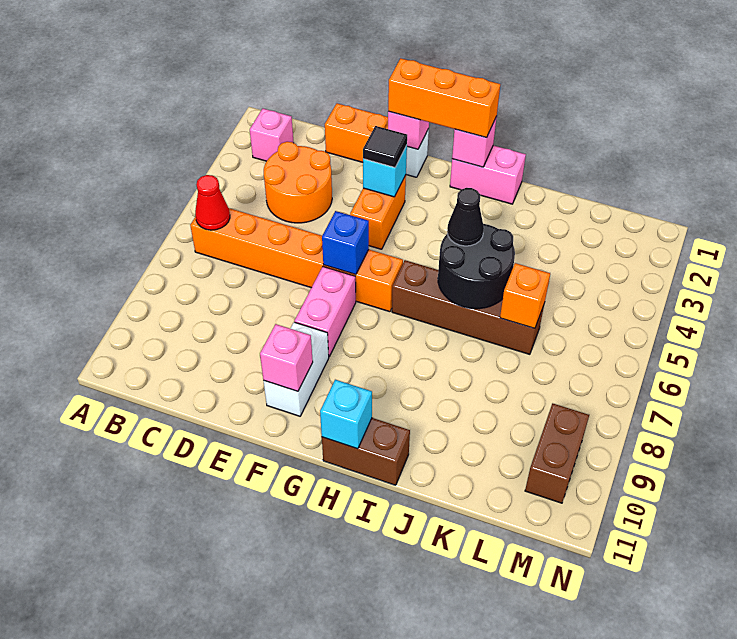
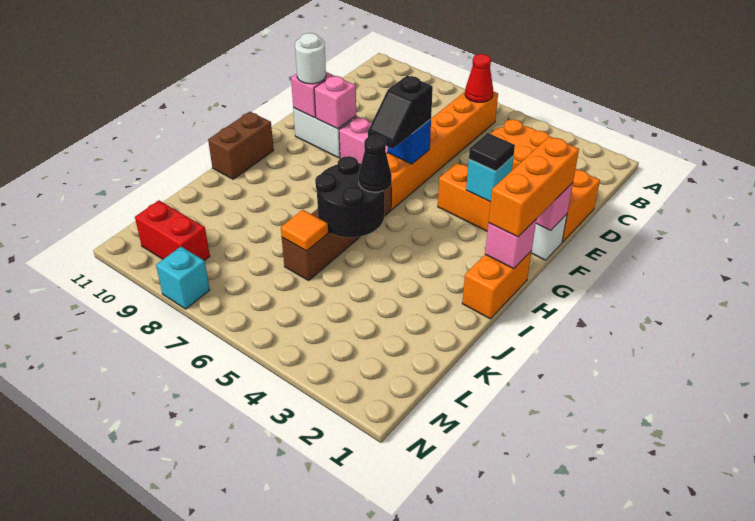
pink brick B2 level 1 -> pink brick F9 level 2
none -> black slope F6:G6 level 3 top F
none -> white round brick F10 level 3
pink brick H1:I1 level 1 -> orange brick H1:I1 level 1
cyan brick H11 level 2 -> cyan brick N8 level 1
orange brick K6 level 2 -> orange tile K6 level 2
brown brick M9:M10 level 1 -> red brick M9:M10 level 1

